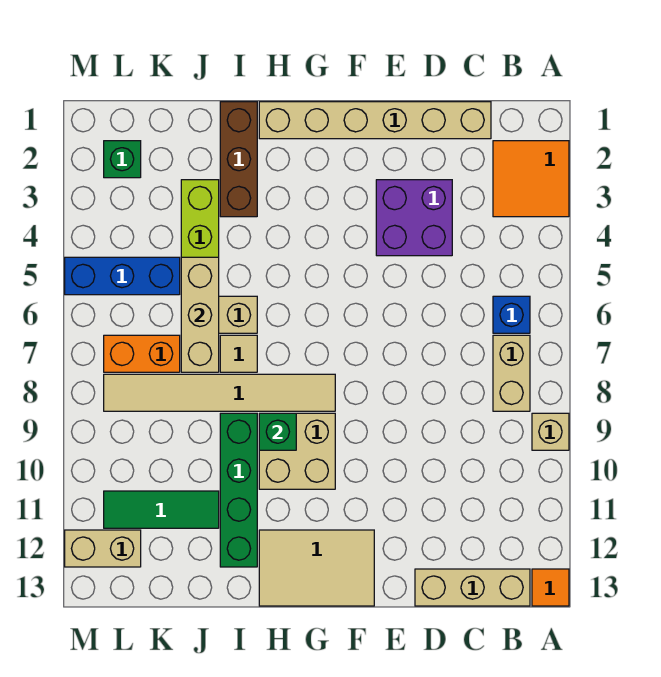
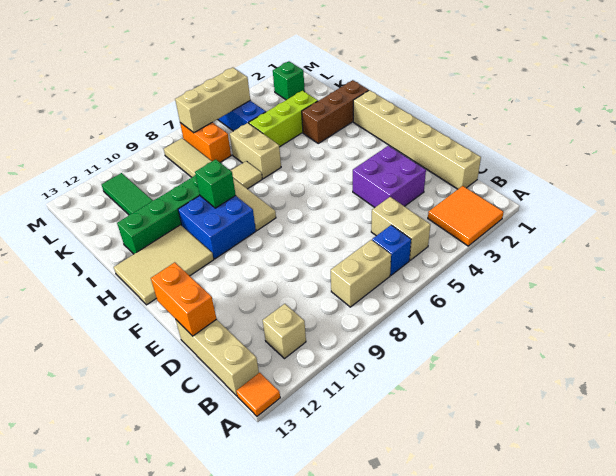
tan brick A9 level 1 -> tan brick B11 level 1
none -> orange brick D13:E13 level 2
tan tile F12:H13 level 1 -> tan tile G11:H13 level 1
tan brick G9:H10 level 1 -> blue brick G9:H10 level 1
tan brick J5:J7 level 2 -> tan brick L5:L7 level 2
tan brick L12:M12 level 1 -> tan brick B5:C5 level 1

